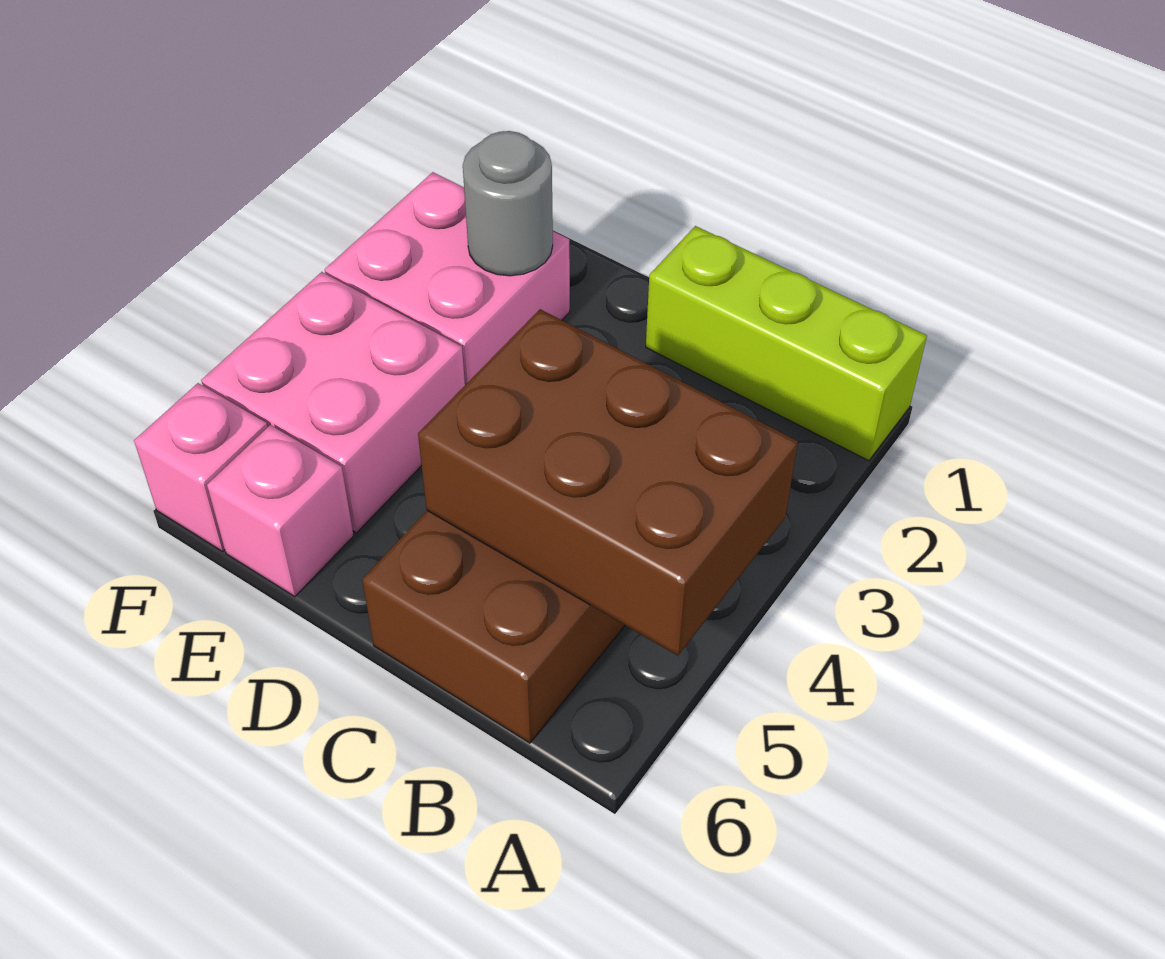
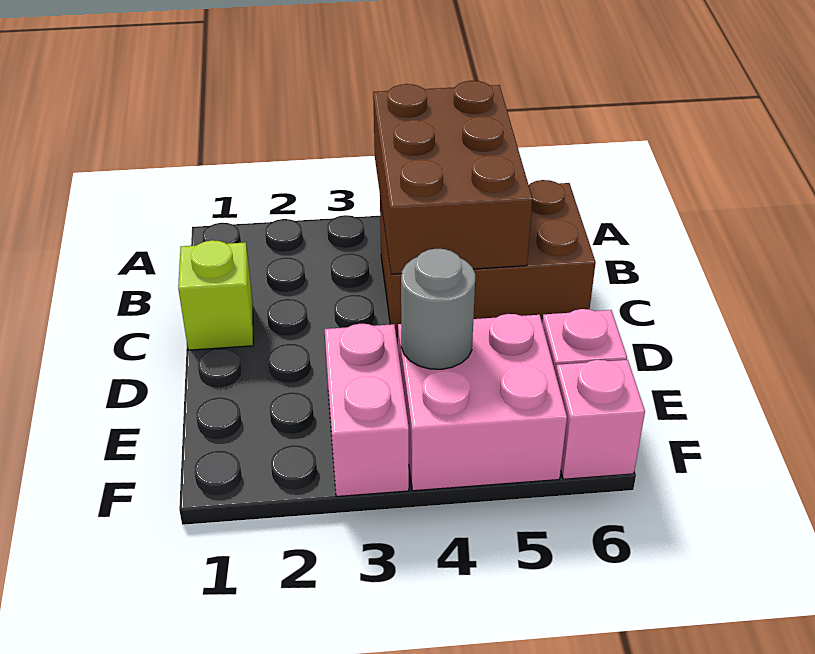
lime brick A1:C1 level 1 -> lime brick C1 level 1
pink brick E2:F3 level 1 -> pink brick E3:F3 level 1
grey round brick E2 level 2 -> grey round brick E4 level 2

